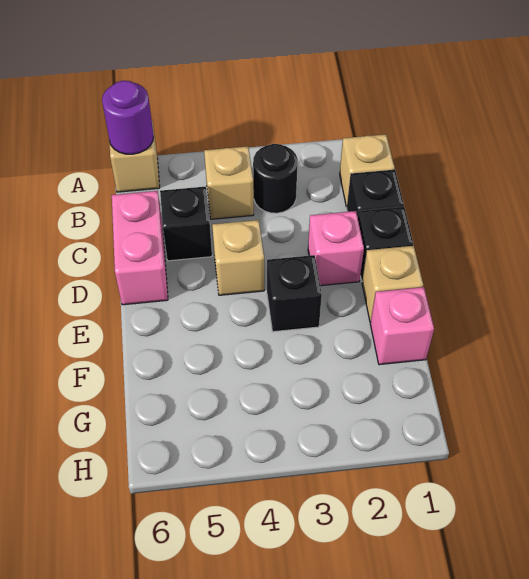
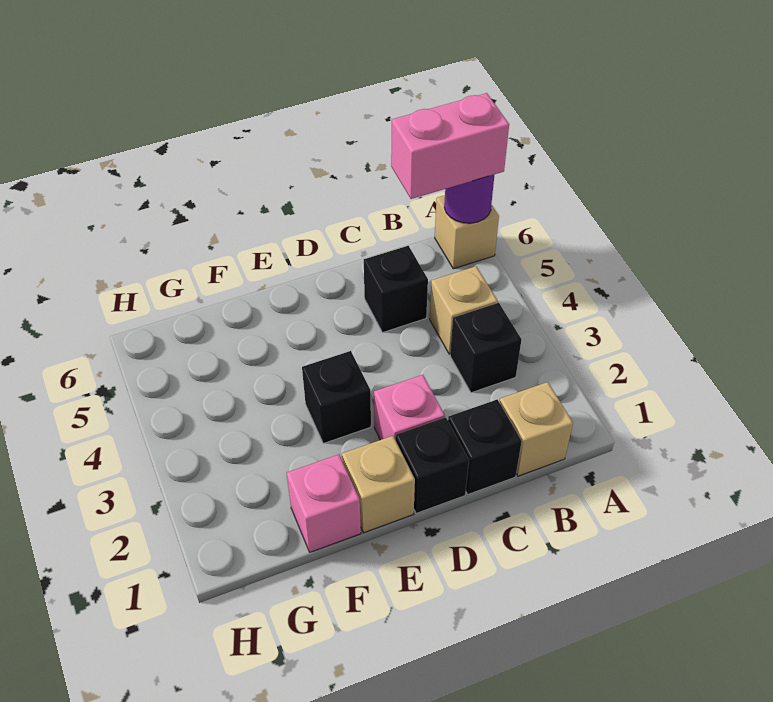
black round brick B3 level 1 -> black brick B3 level 1
pink brick C6:D6 level 1 -> pink brick A6:B6 level 3
tan brick D4 level 1 -> none

